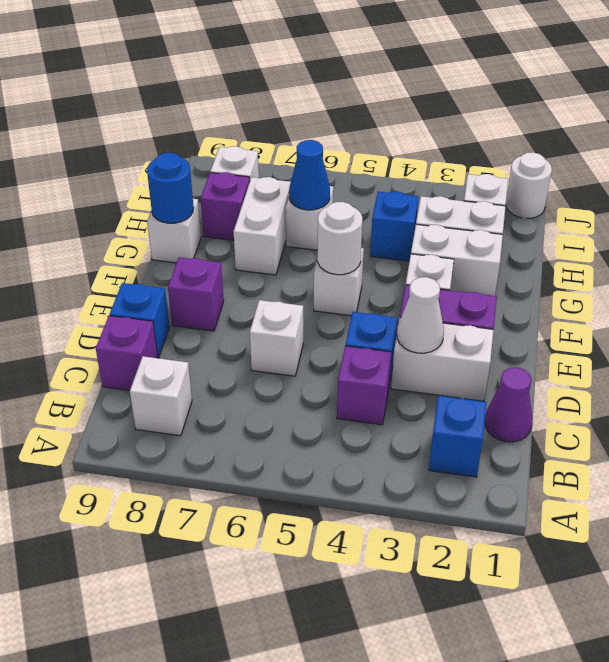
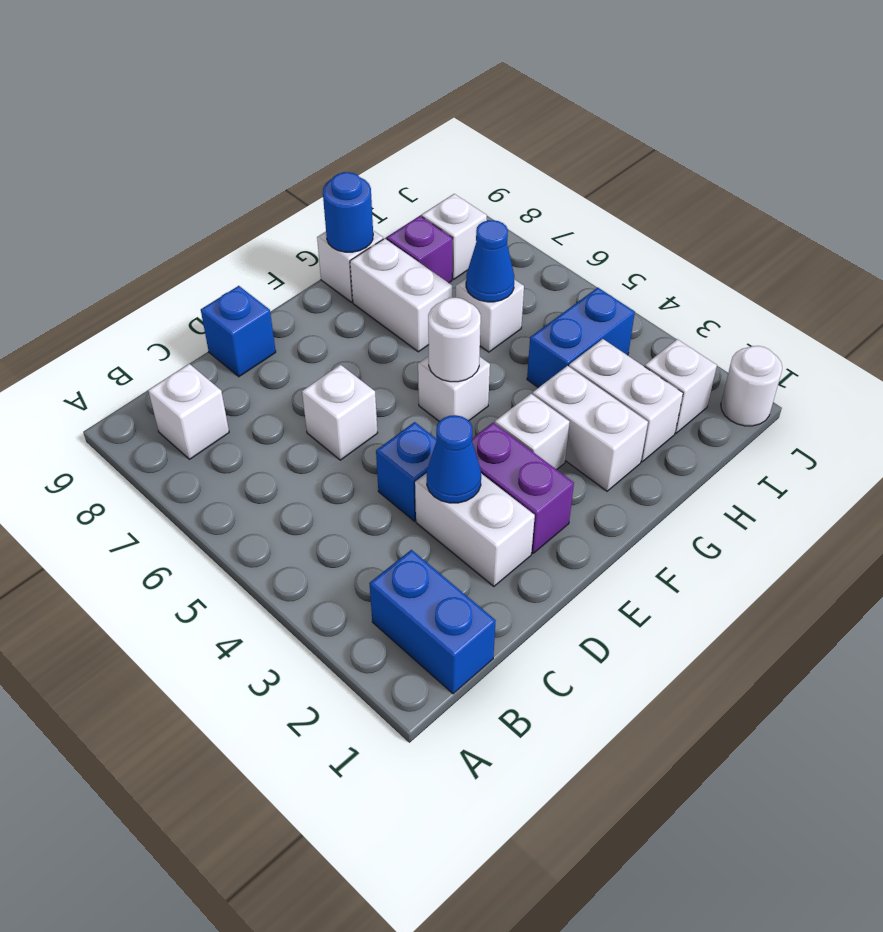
blue brick B2 level 1 -> blue brick B1:B2 level 1
purple cone C1 level 1 -> none
purple brick C4 level 1 -> none
purple brick C9 level 1 -> none
white cone D3 level 2 -> blue cone D3 level 2
purple brick E8 level 1 -> none
white brick G7:H7 level 1 -> white brick G7:G8 level 1
blue brick H4 level 1 -> blue brick H4:I4 level 1

